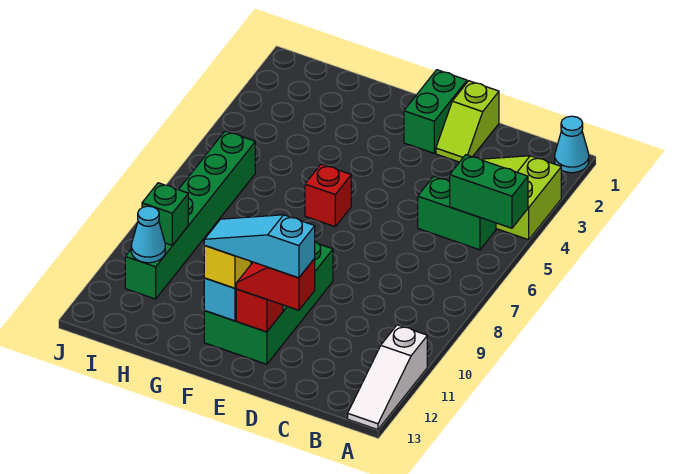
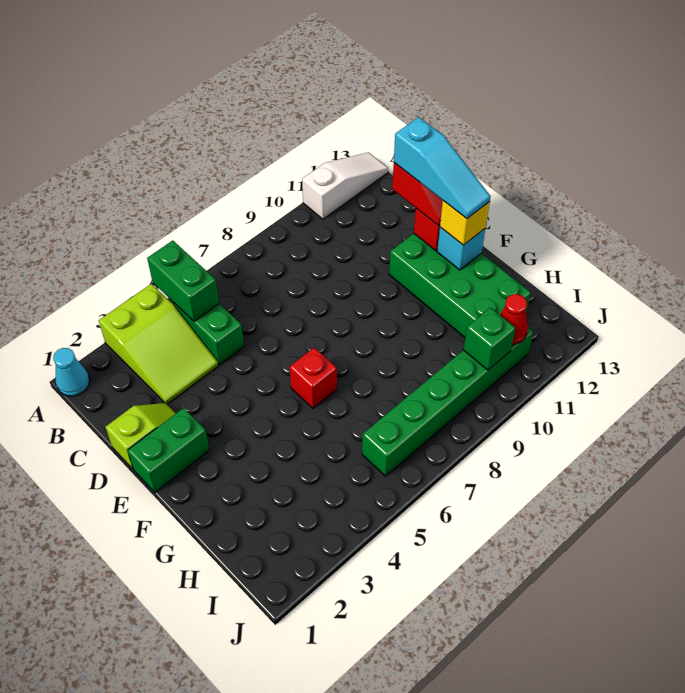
green brick E9:F12 level 1 -> green brick E11:H12 level 1
cyan cone I11 level 2 -> red cone I11 level 2

